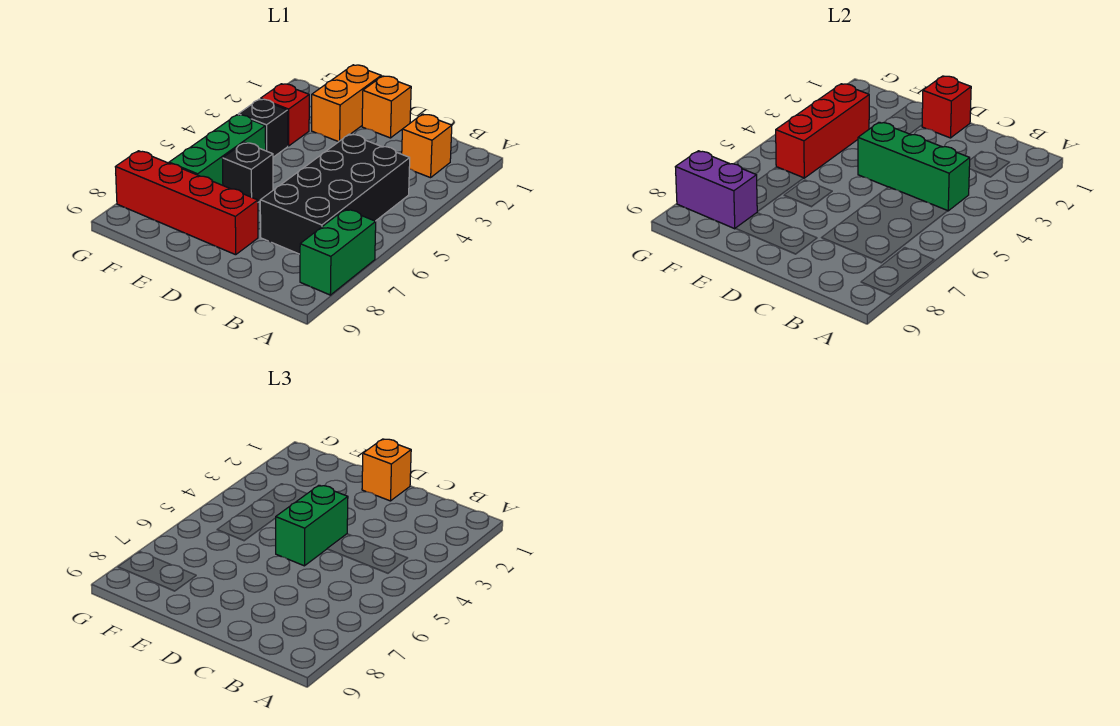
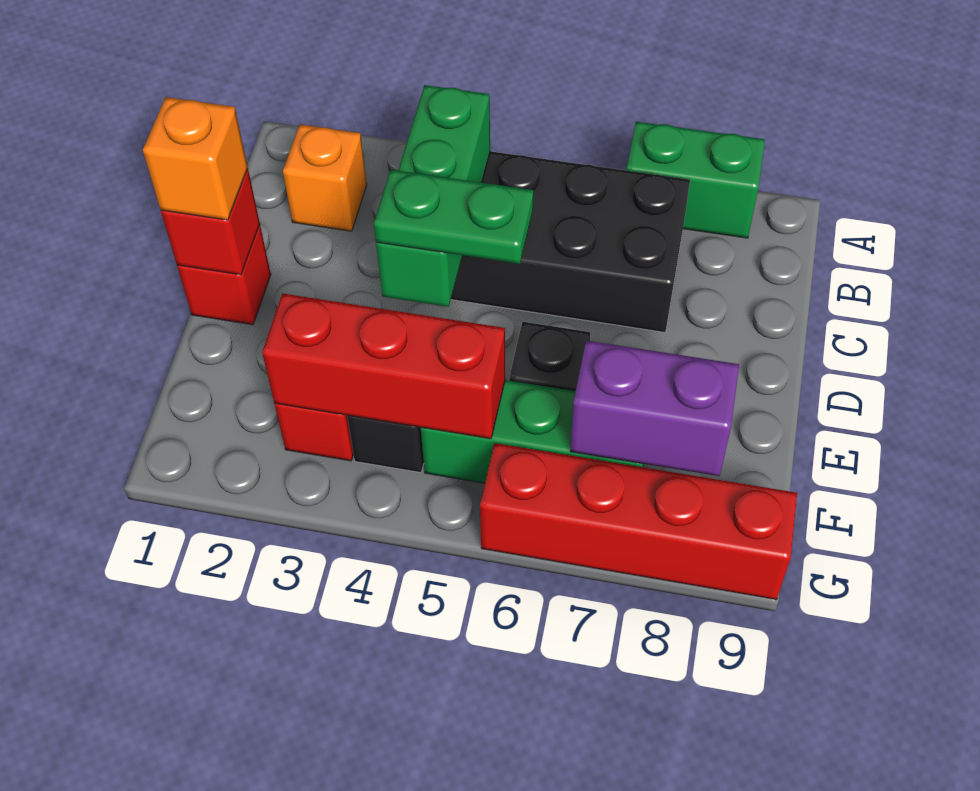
orange brick D1 level 1 -> red brick D1 level 1
green brick D4:D5 level 3 -> green plate D4:D5 level 3
red brick D8:G8 level 1 -> red brick G6:G9 level 1
orange brick E1:E2 level 1 -> none
purple brick F8:G8 level 2 -> purple brick F7:F8 level 2

